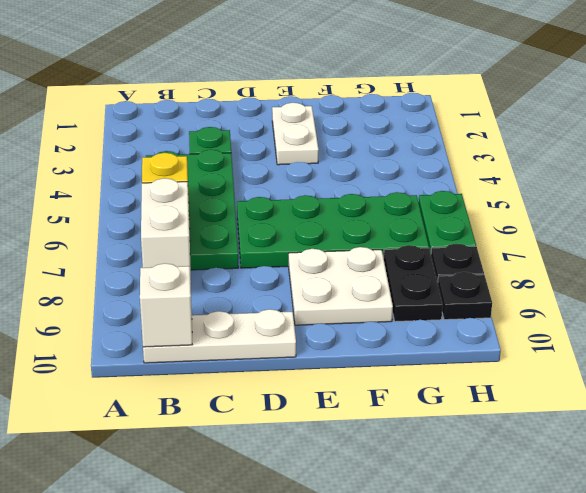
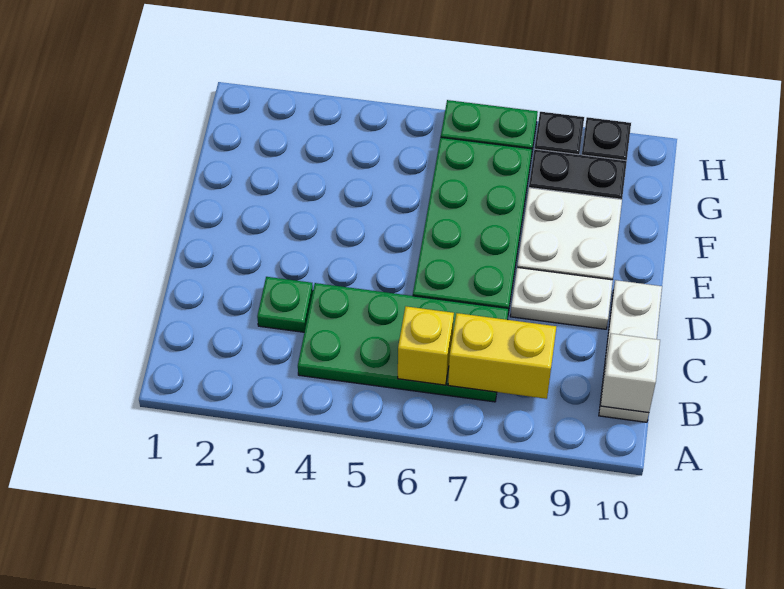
white brick B7:B8 level 2 -> yellow brick B7:B8 level 2
white plate E2:E3 level 1 -> white plate D8:D9 level 1

